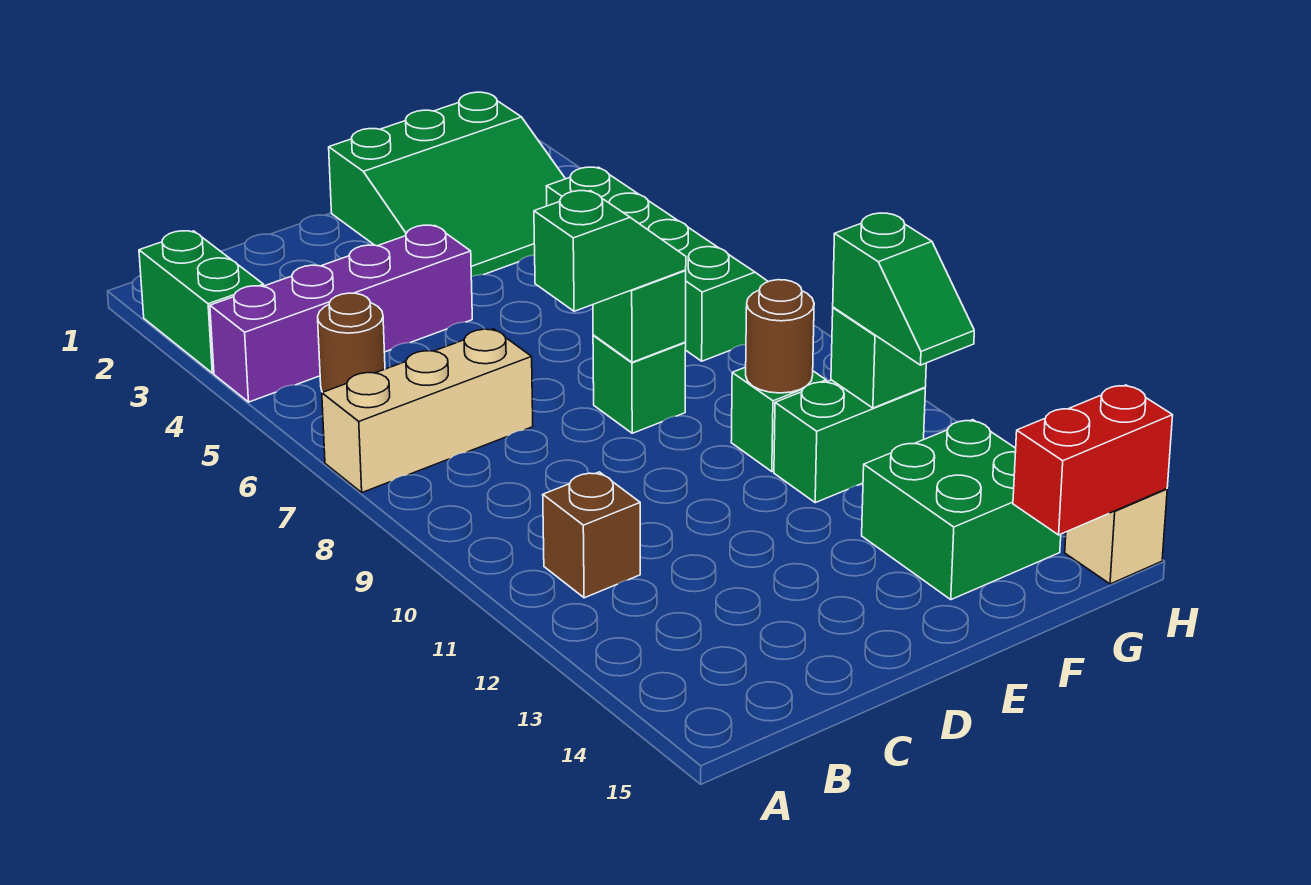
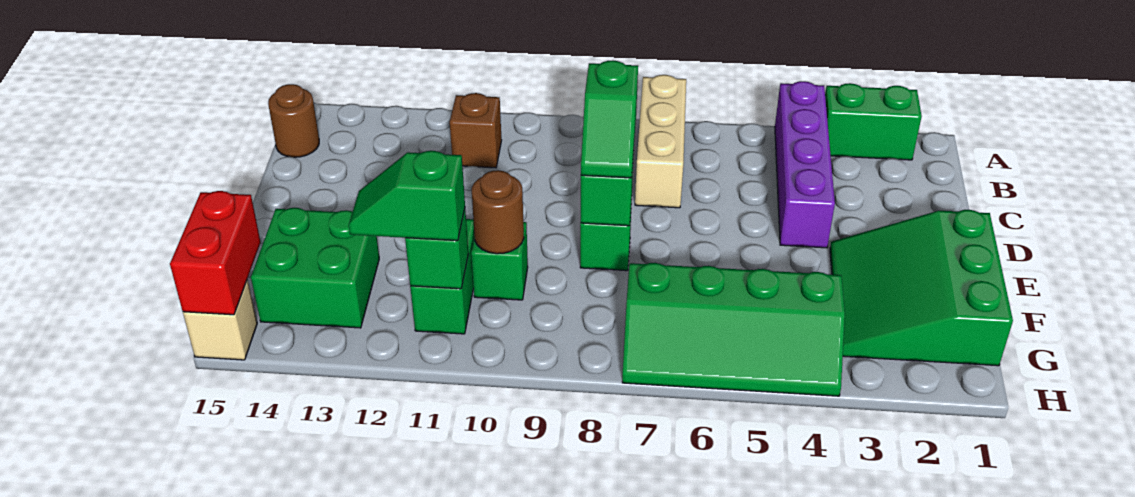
brown round brick B5 level 1 -> brown round brick B15 level 1

